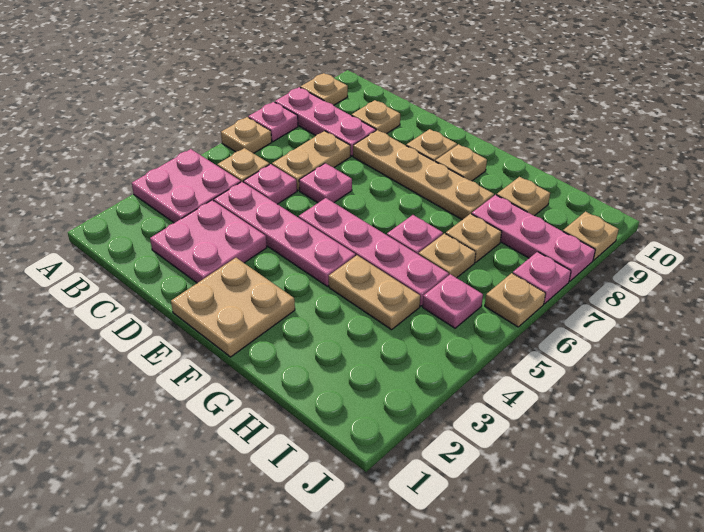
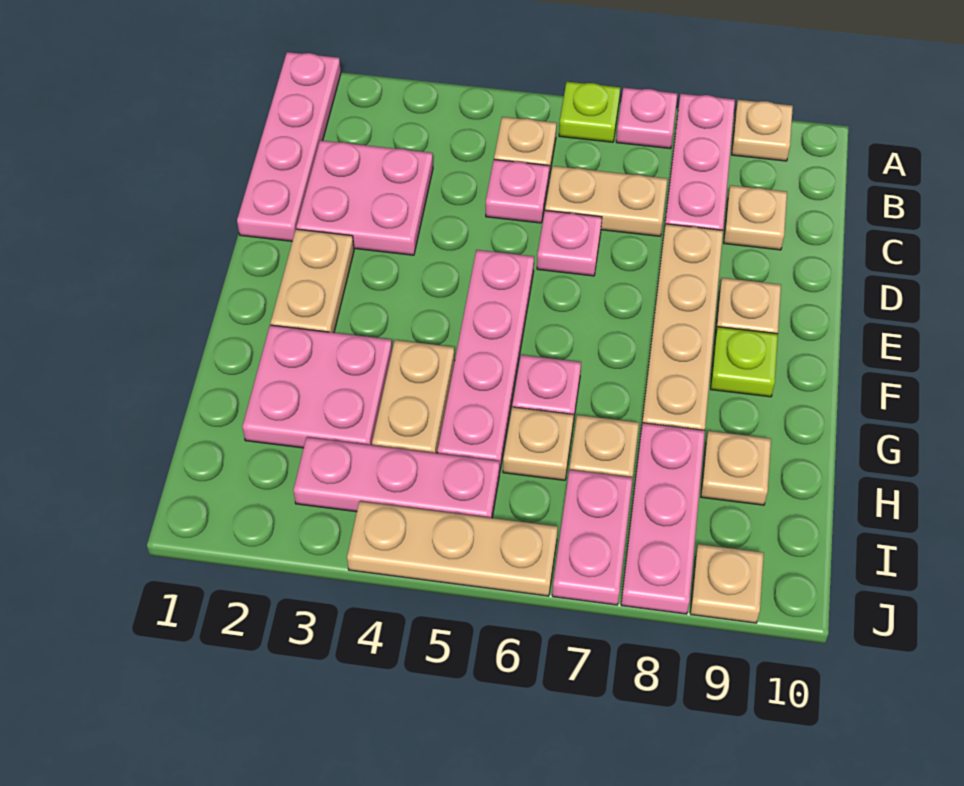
pink plate A3:B4 level 1 -> pink plate G2:H3 level 1
tan plate A6 level 1 -> lime plate A6 level 1
pink plate C4:F4 level 1 -> pink plate A1:D1 level 1
tan plate E1:F2 level 1 -> tan plate E2:F2 level 1
tan plate F9 level 1 -> lime plate F9 level 1
pink plate I5 level 1 -> pink plate I3:I5 level 1
tan plate J6 level 1 -> tan plate J4:J6 level 1
pink plate J7 level 1 -> pink plate I7:J7 level 1

